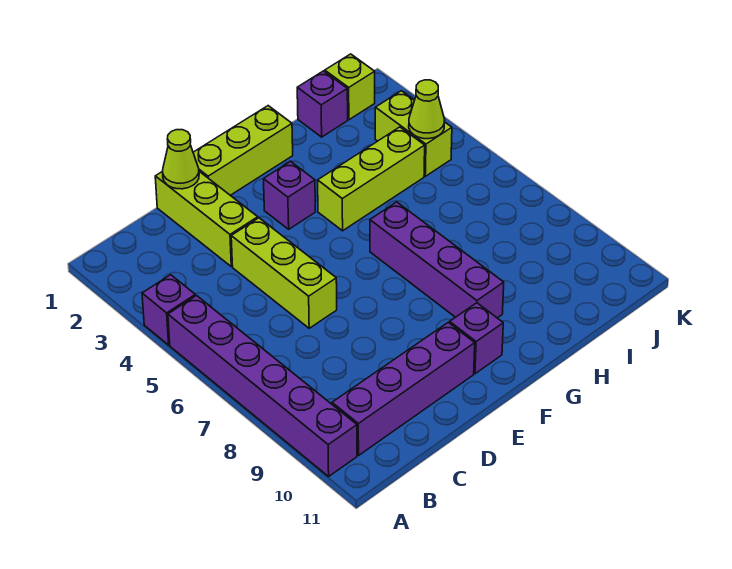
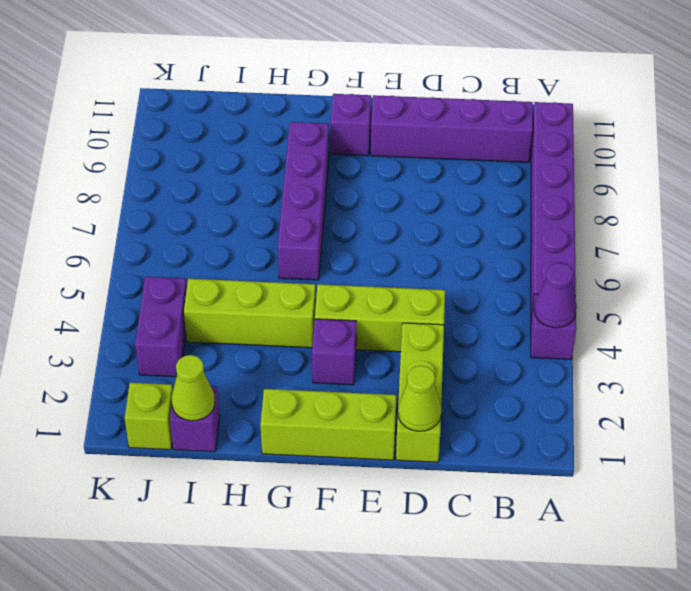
none -> purple cone A4 level 2
lime brick D4:D6 level 1 -> lime brick D4:F4 level 1
lime brick J3:J4 level 1 -> purple brick J3:J4 level 1
lime cone J4 level 2 -> lime cone I1 level 2

